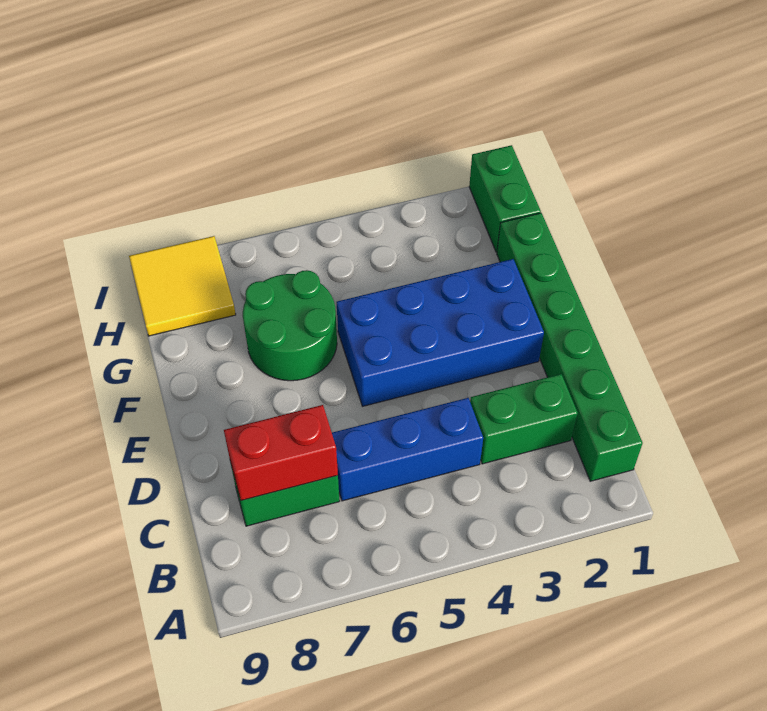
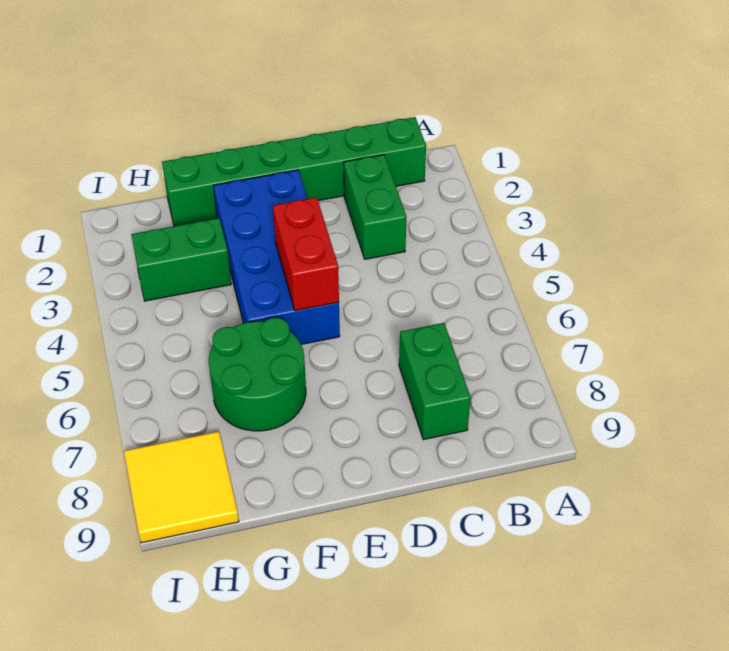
blue brick C4:C6 level 1 -> none
red brick C7:C8 level 2 -> red brick E4:E5 level 2
green brick H1:I1 level 1 -> green brick G3:H3 level 1

